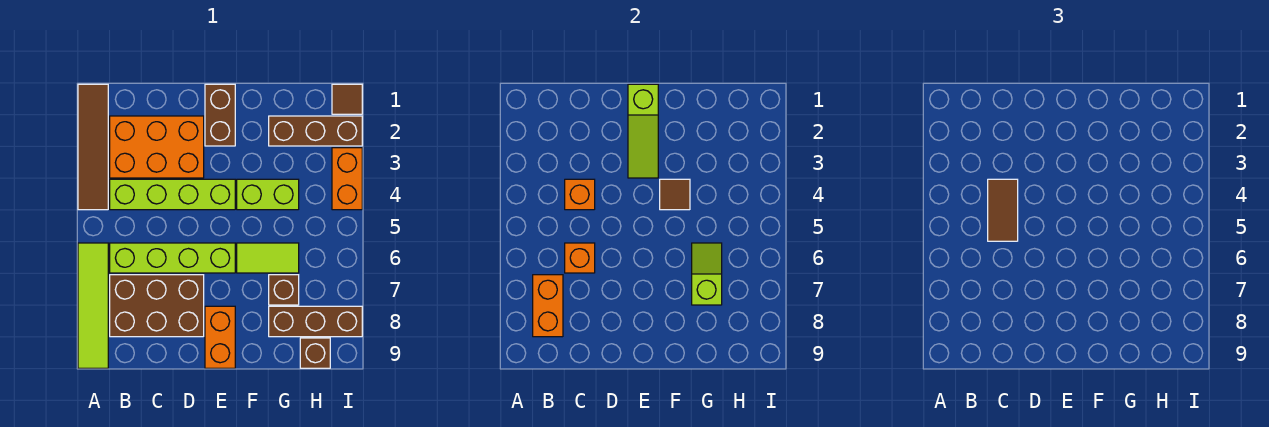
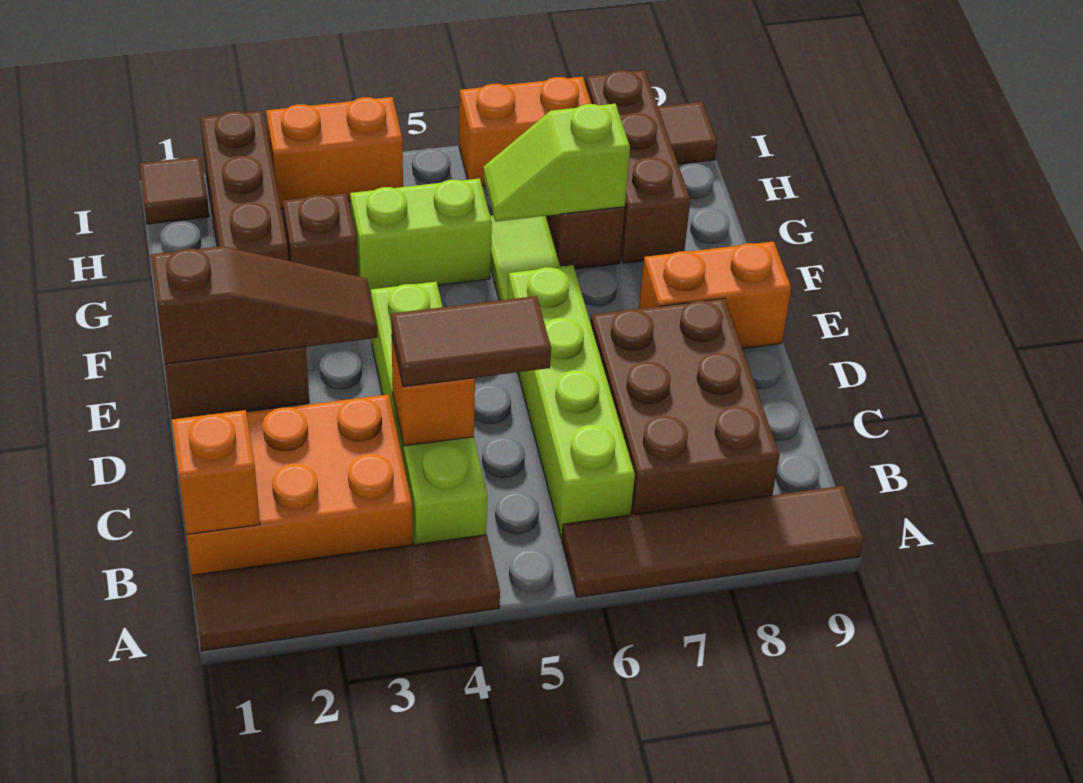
lime tile A6:A9 level 1 -> brown tile A6:A9 level 1
orange brick B2:D3 level 1 -> orange brick B1:C3 level 1
orange brick B7:B8 level 2 -> orange brick I6:I7 level 1
orange brick C6 level 2 -> orange brick B1 level 2
lime slope E1:E3 level 2 top 1 -> brown slope E1:E3 level 2 top 1
lime brick F4:G4 level 1 -> lime brick G4:G5 level 1
brown tile F4 level 2 -> brown tile I9 level 1
brown brick H9 level 1 -> brown brick G3 level 1

